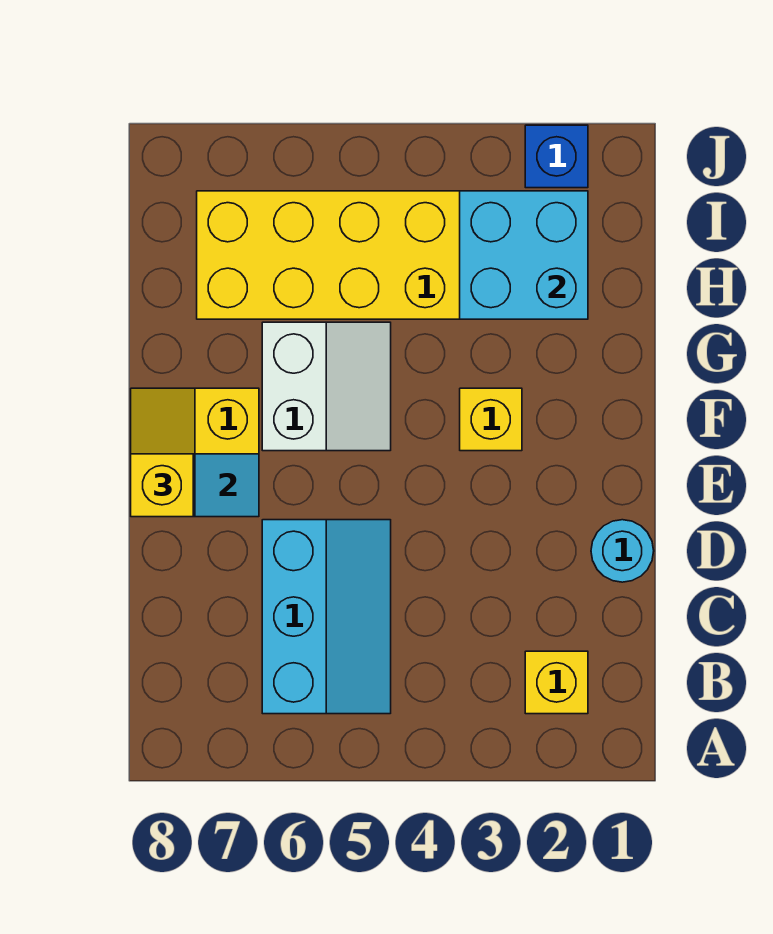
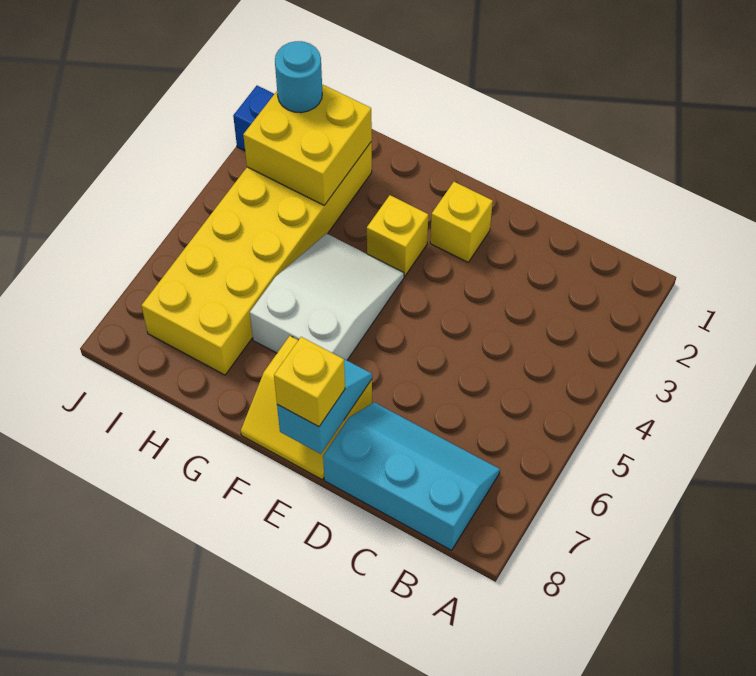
yellow brick B2 level 1 -> yellow brick E2 level 1
cyan slope B5:D6 level 1 top 6 -> cyan slope B7:D8 level 1 top 8
cyan round brick D1 level 1 -> cyan round brick I2 level 3
white slope F5:G6 level 1 top 6 -> white slope F4:G6 level 1 top 6
cyan brick H2:I3 level 2 -> yellow brick H2:I3 level 2

